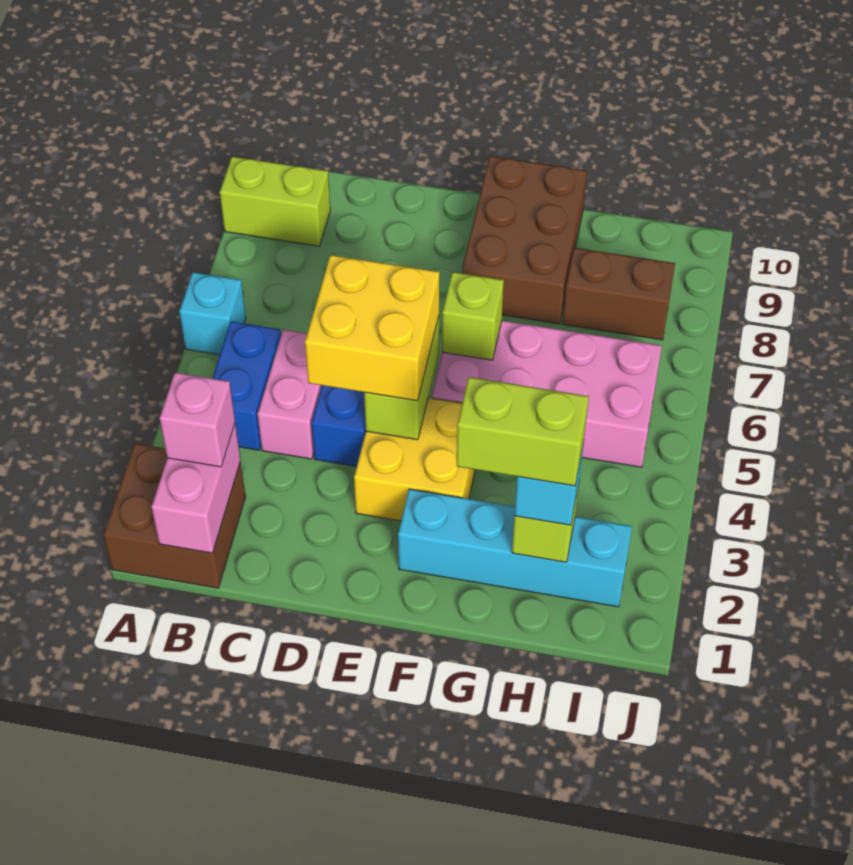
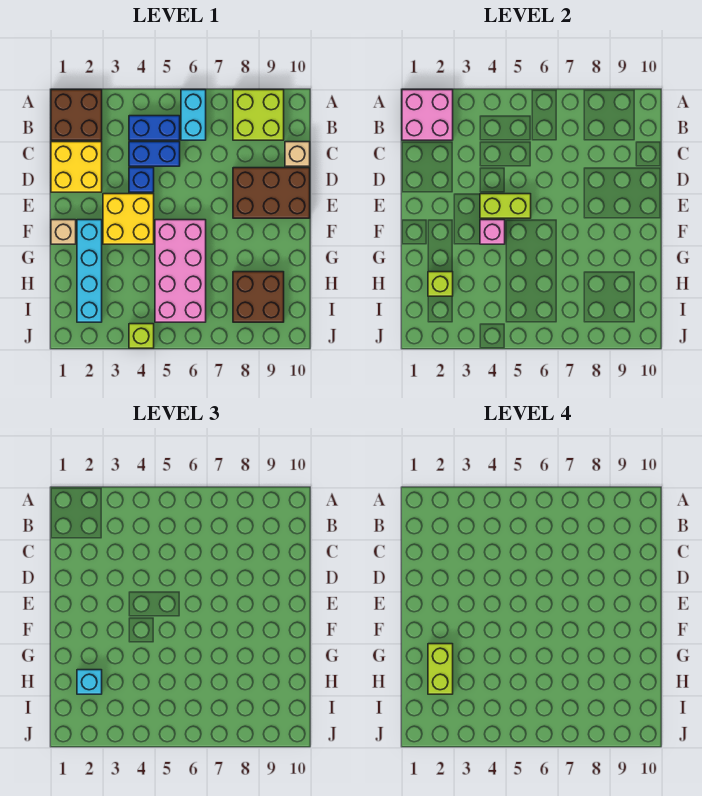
cyan brick A6 level 1 -> cyan brick A6:B6 level 1
lime brick A9:B9 level 1 -> lime brick A8:B9 level 1
pink brick B1:B2 level 2 -> pink brick A1:B2 level 2
pink brick B2 level 3 -> pink brick F4 level 2
pink brick C4:C5 level 1 -> blue brick C4:C5 level 1
none -> tan brick C10 level 1
yellow brick D4:E5 level 3 -> yellow brick C1:D2 level 1
none -> tan brick F1 level 1
lime brick F6 level 2 -> lime brick J4 level 1
brown brick F8:G10 level 1 -> brown brick D8:E10 level 1
brown brick H8:I8 level 1 -> brown brick H8:I9 level 1

